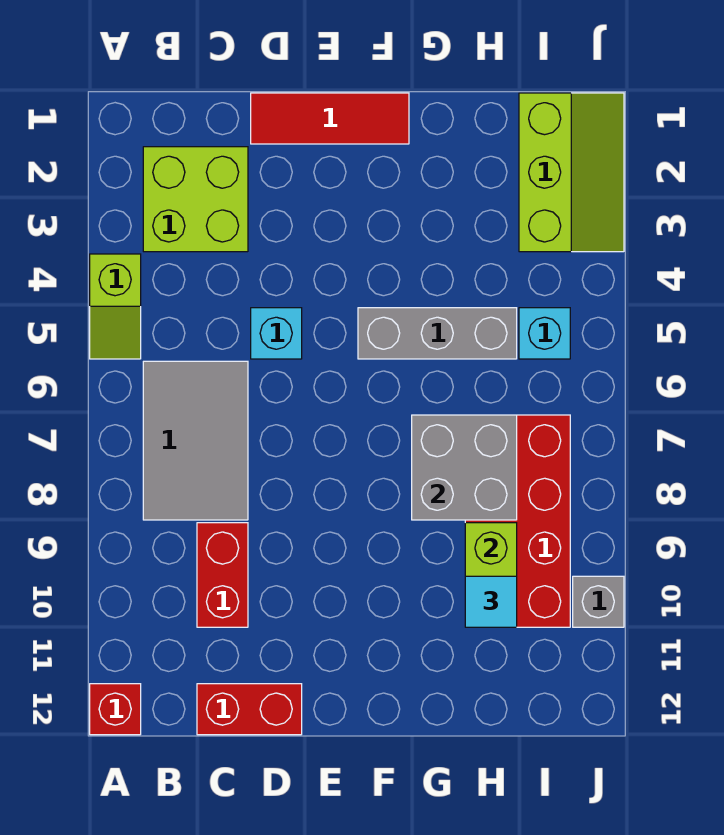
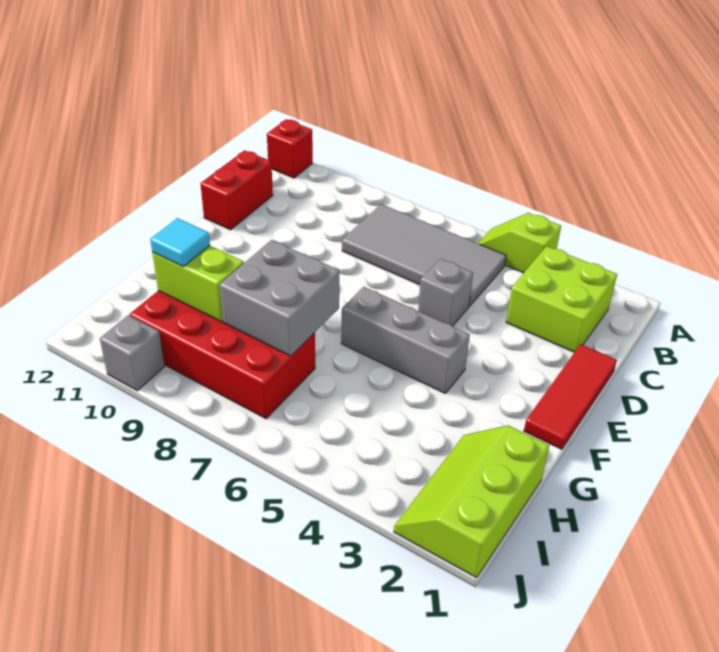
grey tile B6:C8 level 1 -> grey tile B5:C8 level 1
red brick C9:C10 level 1 -> none
cyan brick D5 level 1 -> grey brick D5 level 1
grey brick F5:H5 level 1 -> grey brick F4:F6 level 1
lime slope I1:J3 level 1 top I -> lime slope H1:J2 level 1 top 1
cyan brick I5 level 1 -> none

